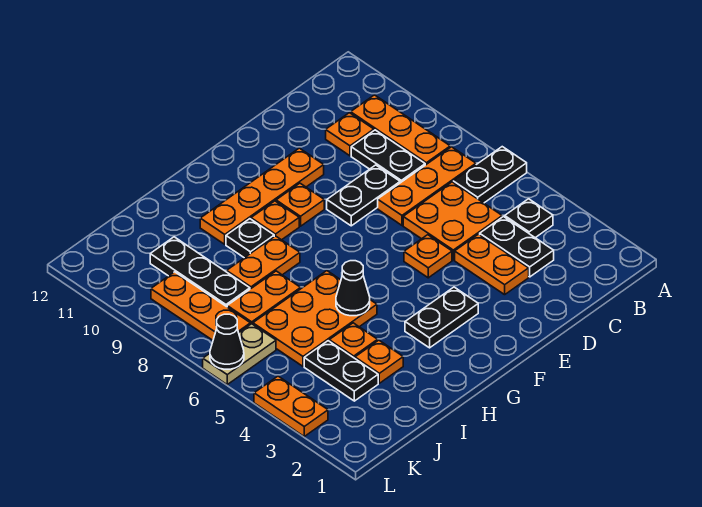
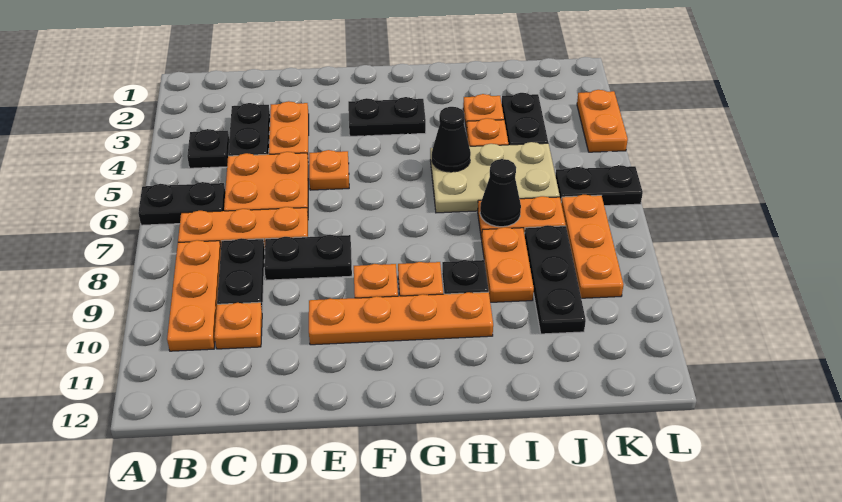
orange plate H5:J6 level 1 -> tan plate H5:J6 level 1
orange plate H8:I8 level 1 -> orange plate I8:I9 level 1
tan plate K6:L6 level 1 -> black plate K6:L6 level 1
black cone L6 level 2 -> black cone I7 level 2

